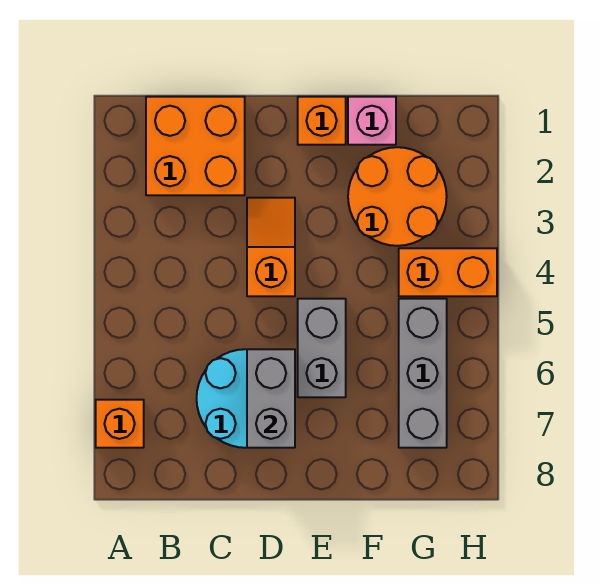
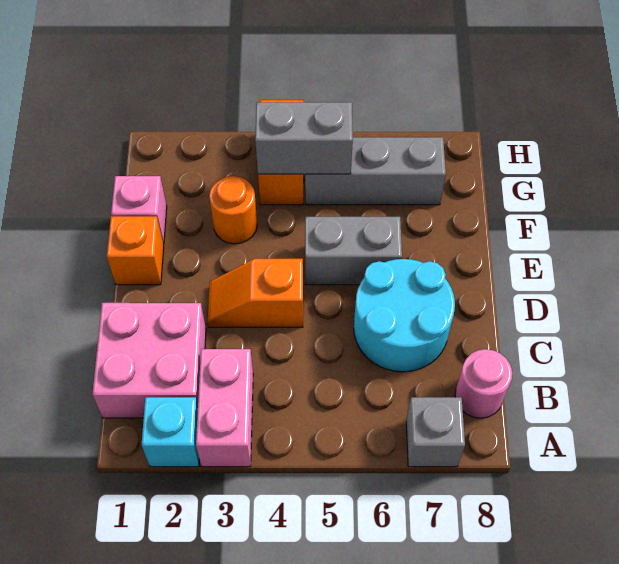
none -> cyan brick A2 level 1
none -> pink brick A3:B3 level 1
orange brick A7 level 1 -> grey brick A7 level 1
orange brick B1:C2 level 1 -> pink brick B1:C2 level 1
none -> pink round brick B8 level 1
grey brick D6:D7 level 2 -> grey brick G4:G5 level 2
orange round brick F2:G3 level 1 -> orange round brick F3 level 1

